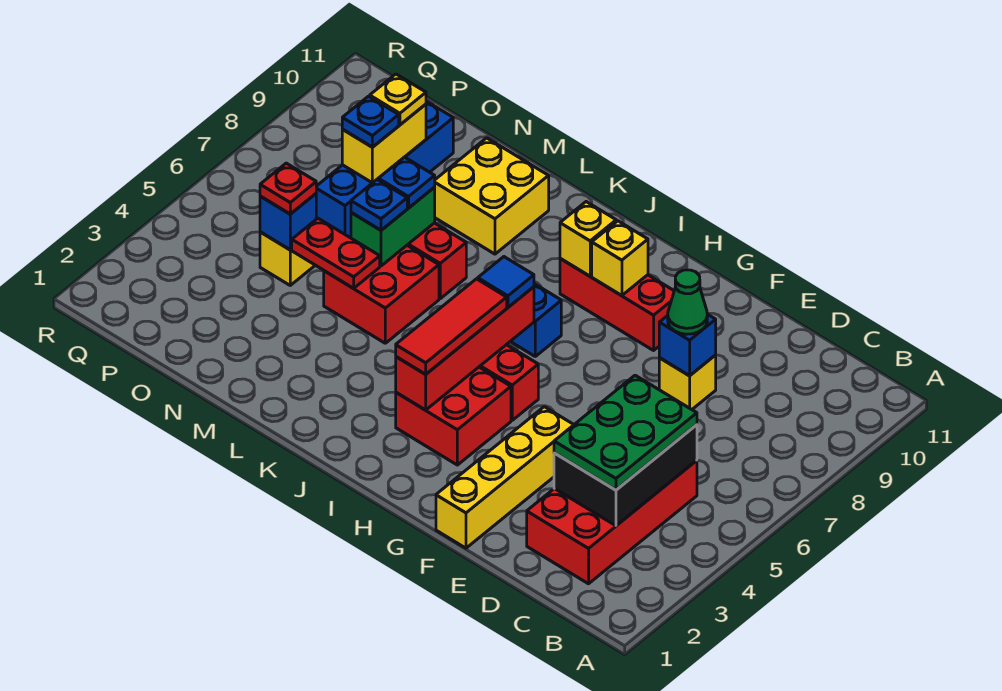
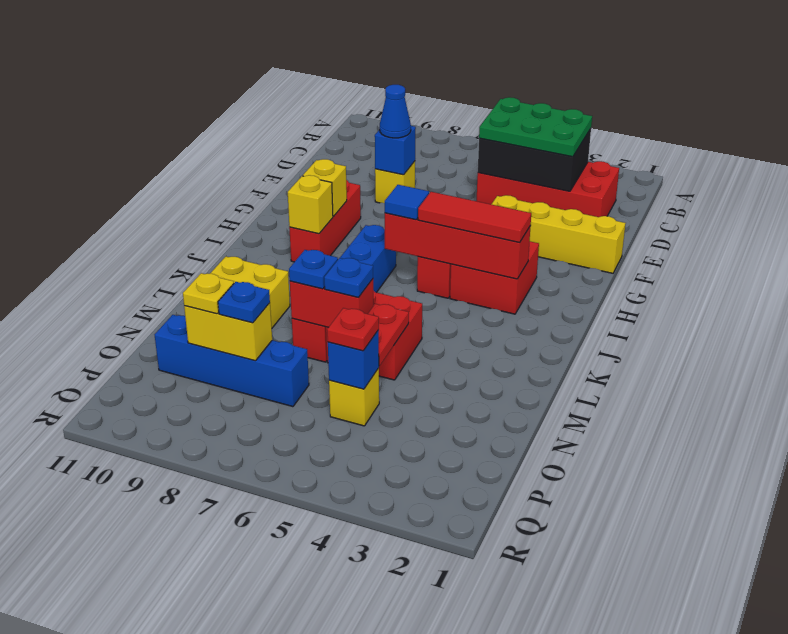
green cone E8 level 3 -> blue cone E8 level 3
green brick M6:M7 level 2 -> red brick M6:M7 level 2

